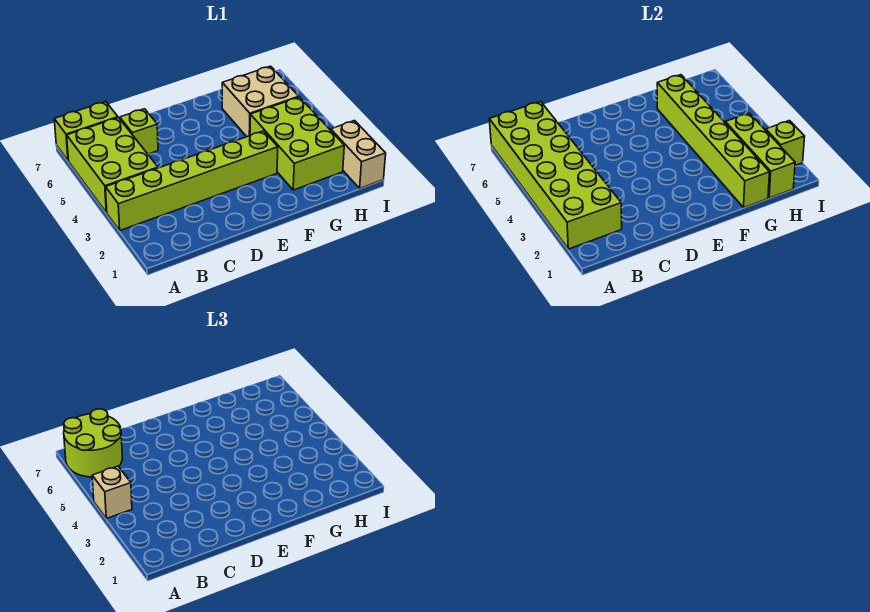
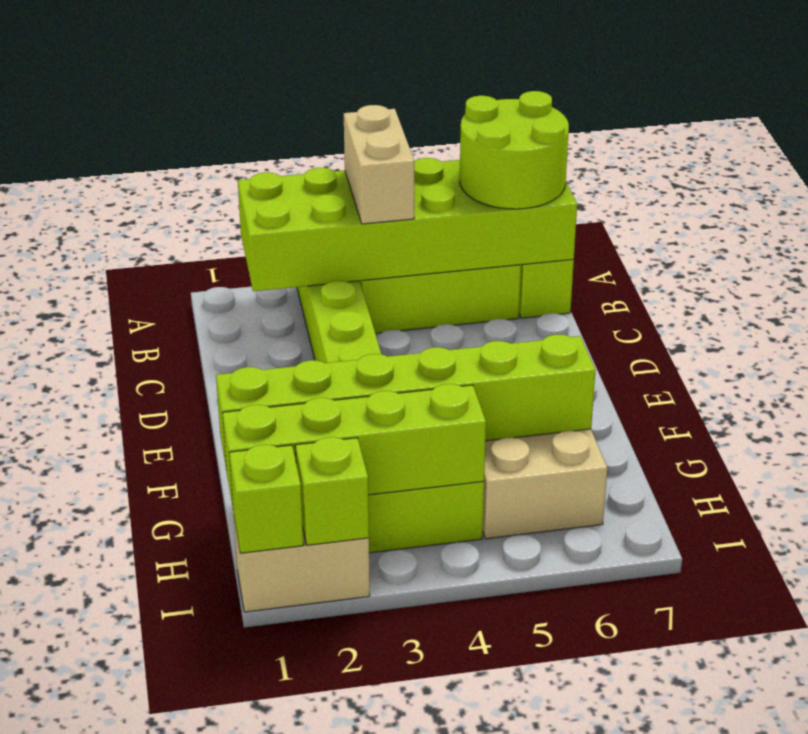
tan brick A4 level 3 -> tan brick A4:B4 level 3
lime brick C6 level 1 -> lime brick I1 level 2
lime brick H1:H3 level 2 -> lime brick H1:H4 level 2

